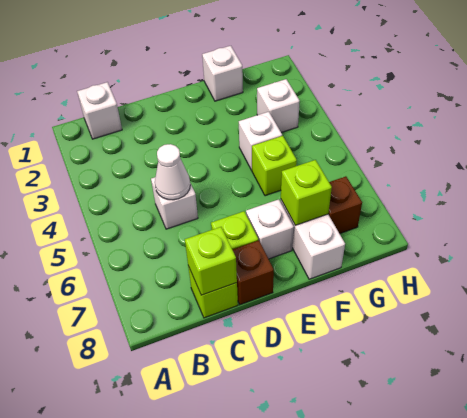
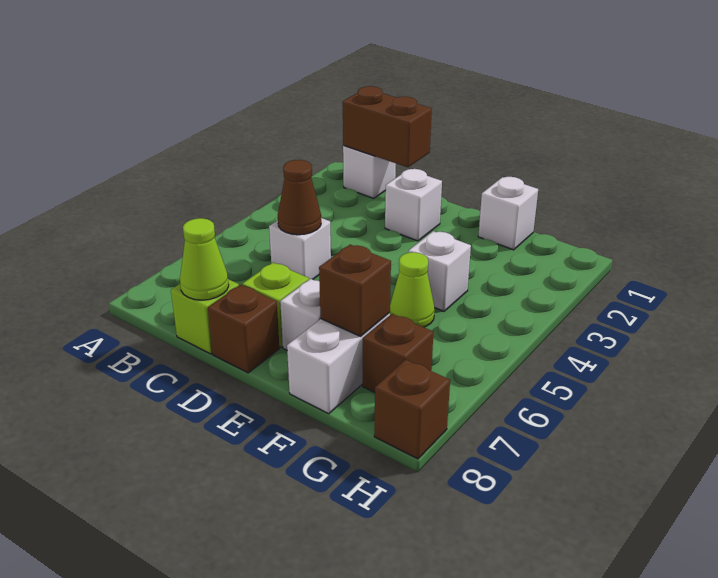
none -> brown brick B1:C1 level 2
white cone C5 level 2 -> brown cone C5 level 2
lime brick C8 level 2 -> lime cone C8 level 2
lime brick F5 level 1 -> lime cone F5 level 1
lime brick F7 level 2 -> brown brick F7 level 2
white brick G3 level 1 -> white brick D2 level 1
none -> brown brick H8 level 1

